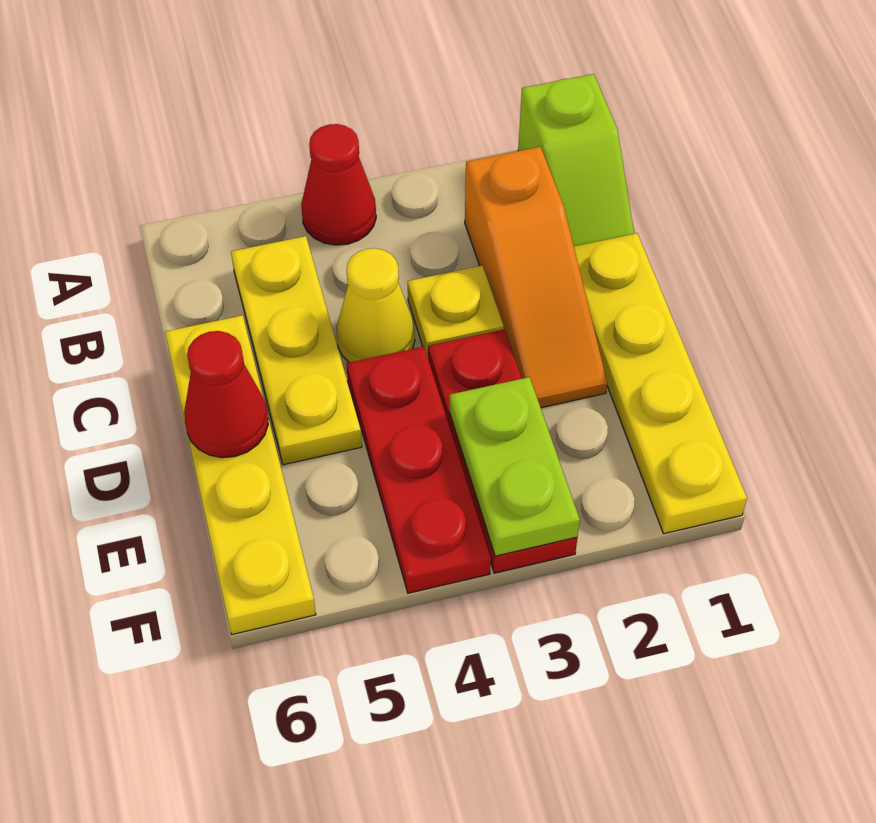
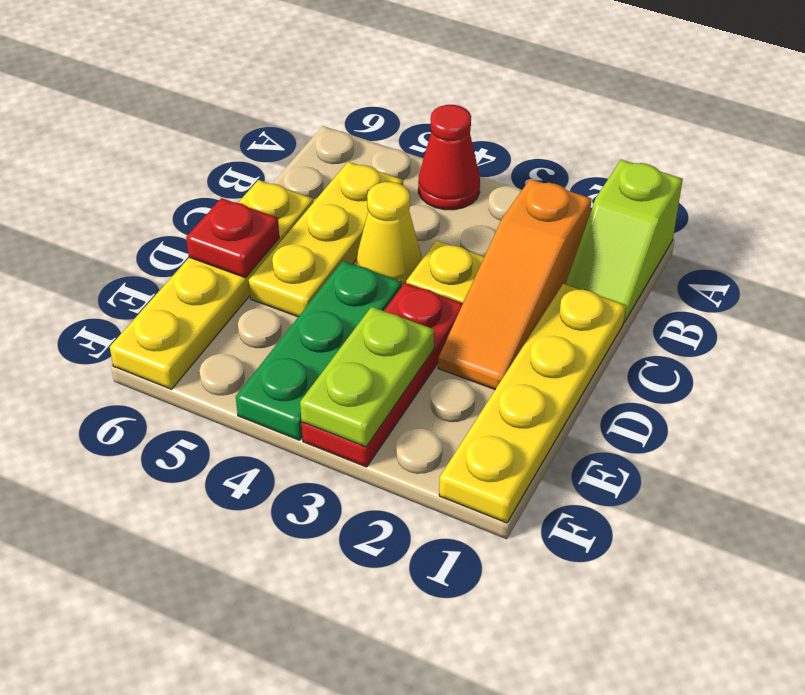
red plate D4:F4 level 1 -> green plate D4:F4 level 1
red cone D6 level 2 -> red plate D6 level 2

